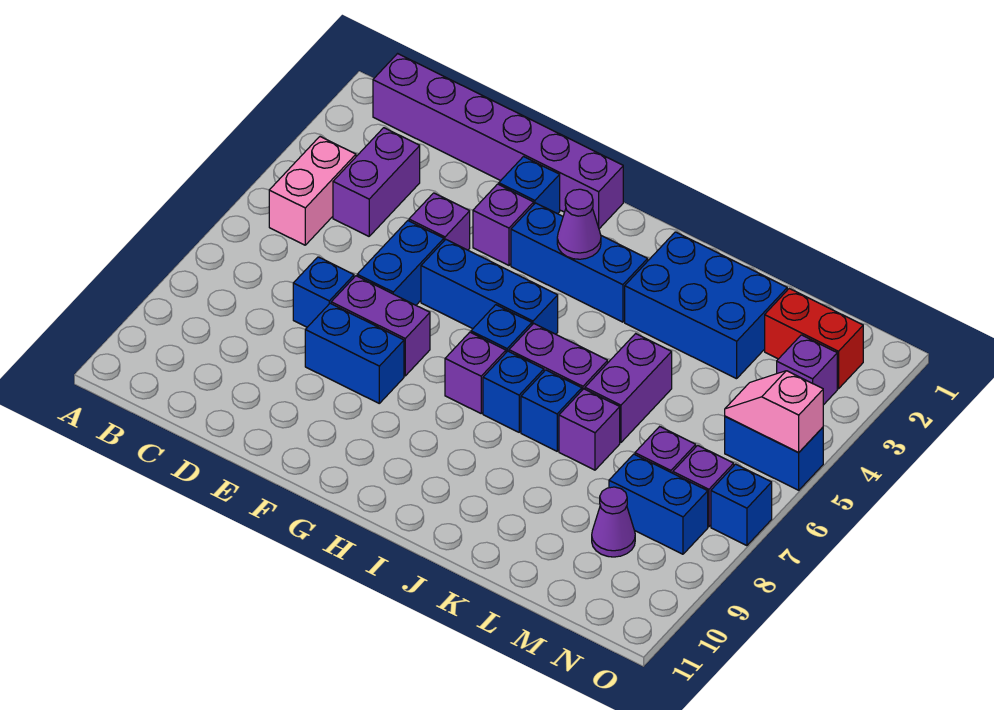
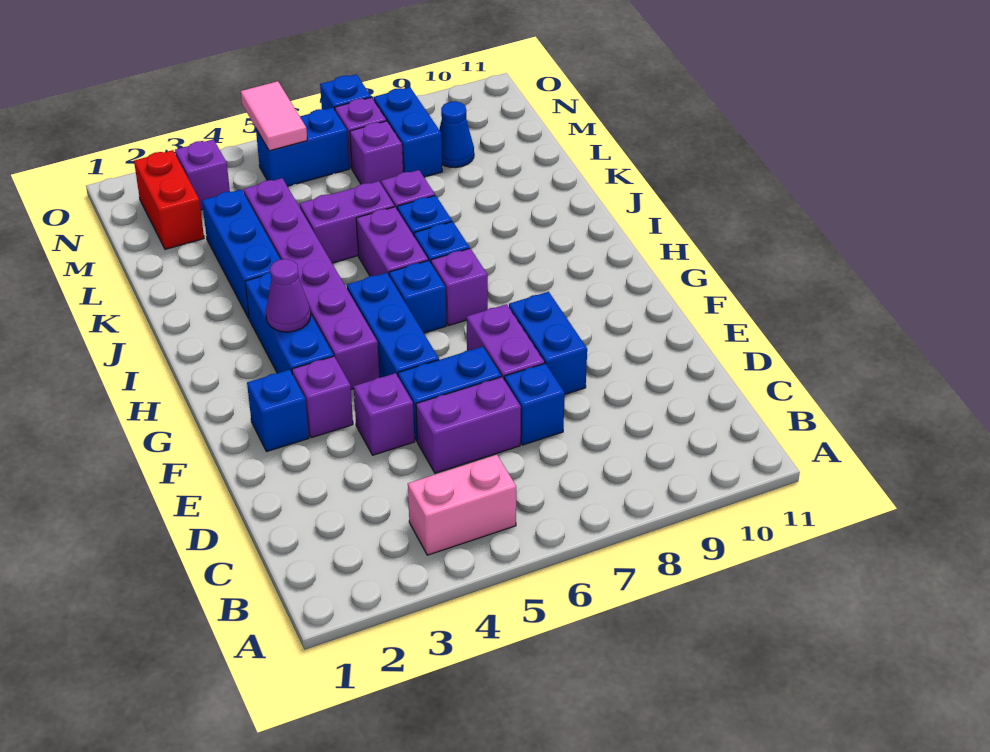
purple brick B1:G1 level 1 -> purple brick G4:L4 level 1
purple brick C3:C4 level 1 -> purple brick D5:D6 level 1
blue brick J2:L3 level 1 -> blue brick J3:L3 level 1
purple cone M9 level 1 -> blue cone M9 level 1
blue brick N5:O5 level 1 -> blue brick N5:N6 level 1
pink slope N5:O5 level 2 top O -> pink tile N5:O5 level 2

